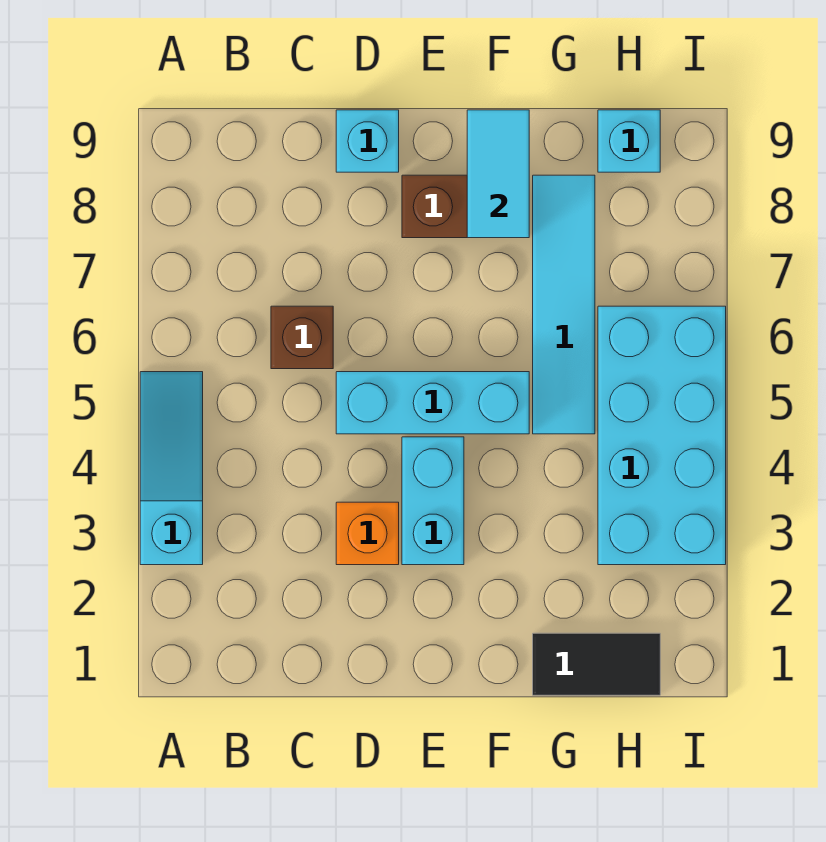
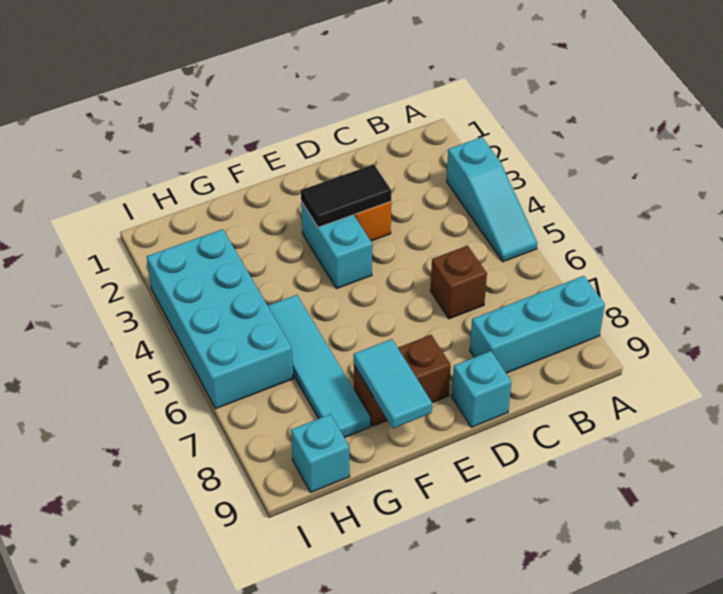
cyan brick D5:F5 level 1 -> cyan brick A8:C8 level 1
black tile G1:H1 level 1 -> black tile D3:E3 level 2

